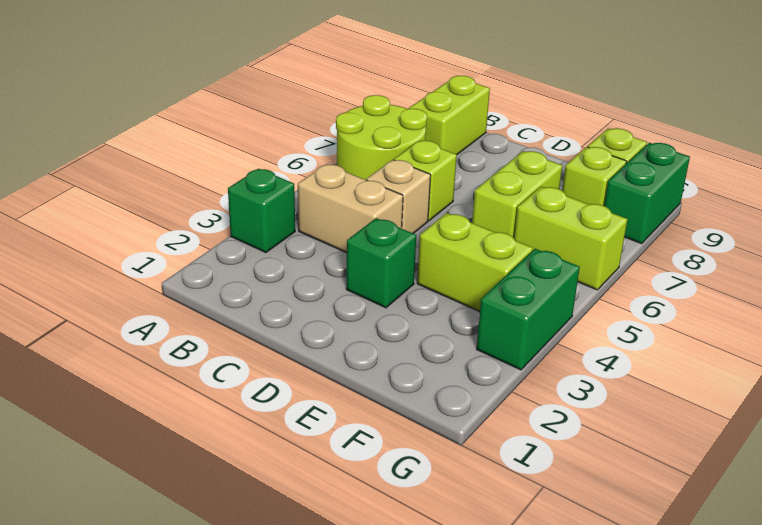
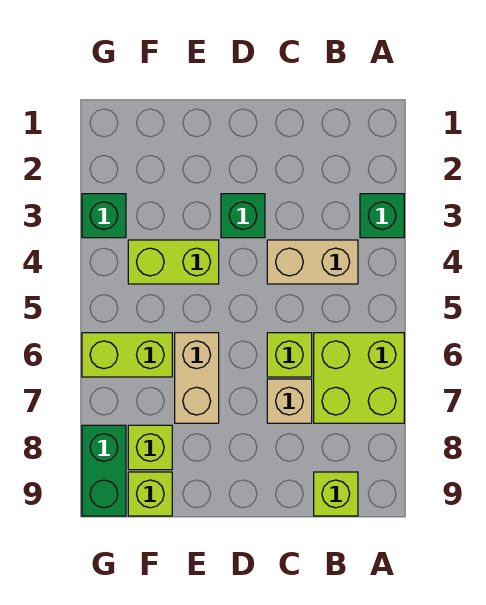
lime round brick A6:B7 level 1 -> lime brick A6:B7 level 1
lime brick B8:B9 level 1 -> lime brick B9 level 1
tan brick C5 level 1 -> tan brick C7 level 1
lime brick E6:E7 level 1 -> tan brick E6:E7 level 1
green brick G3:G4 level 1 -> green brick G3 level 1

